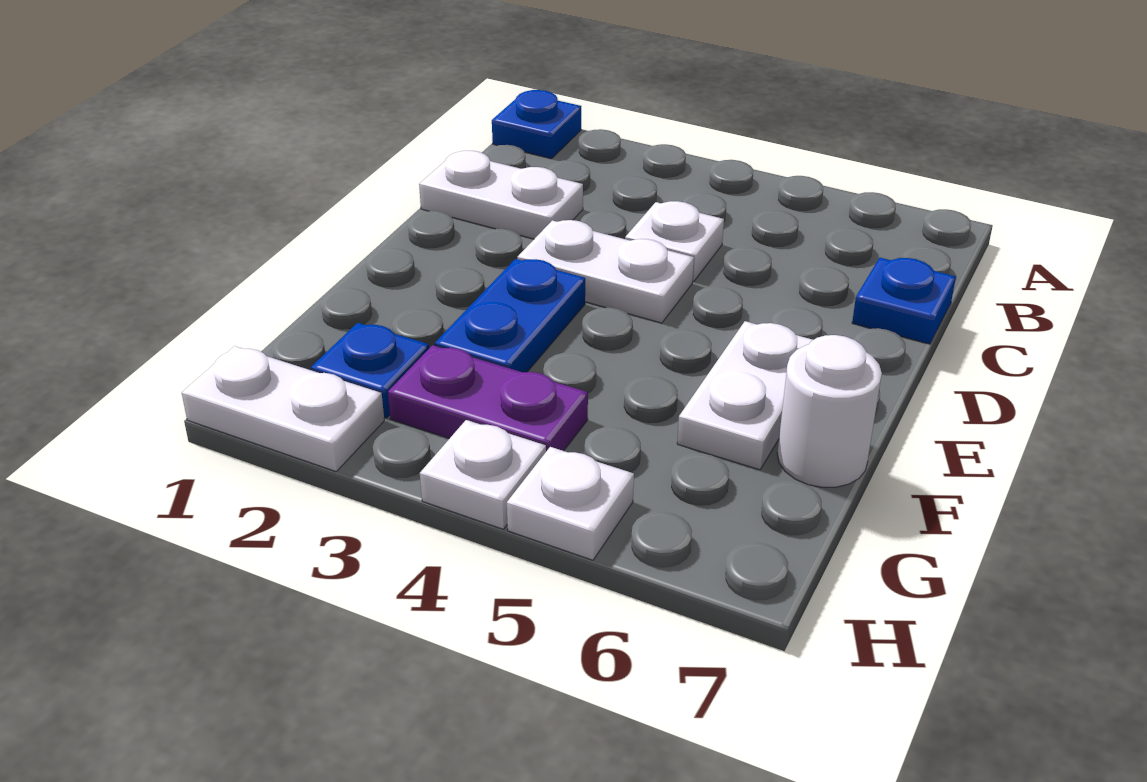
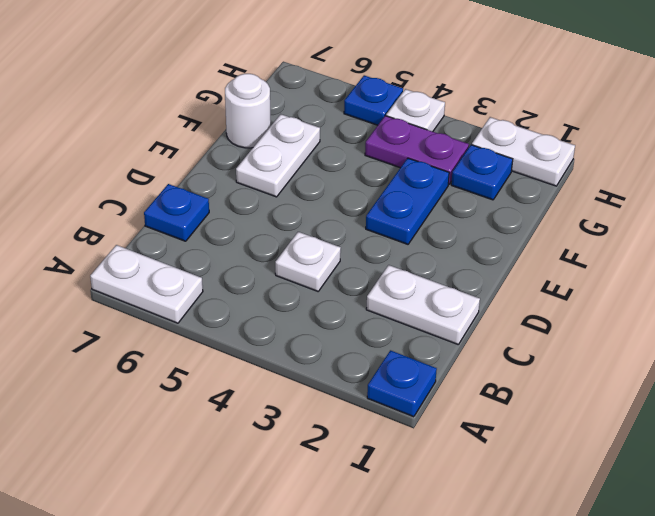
white plate D3:D4 level 1 -> white plate A6:A7 level 1
white plate H5 level 1 -> blue plate H5 level 1

